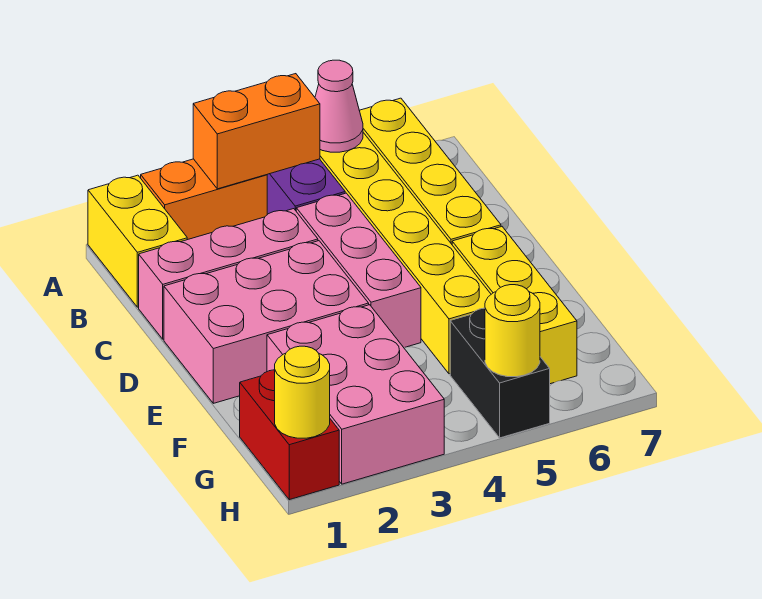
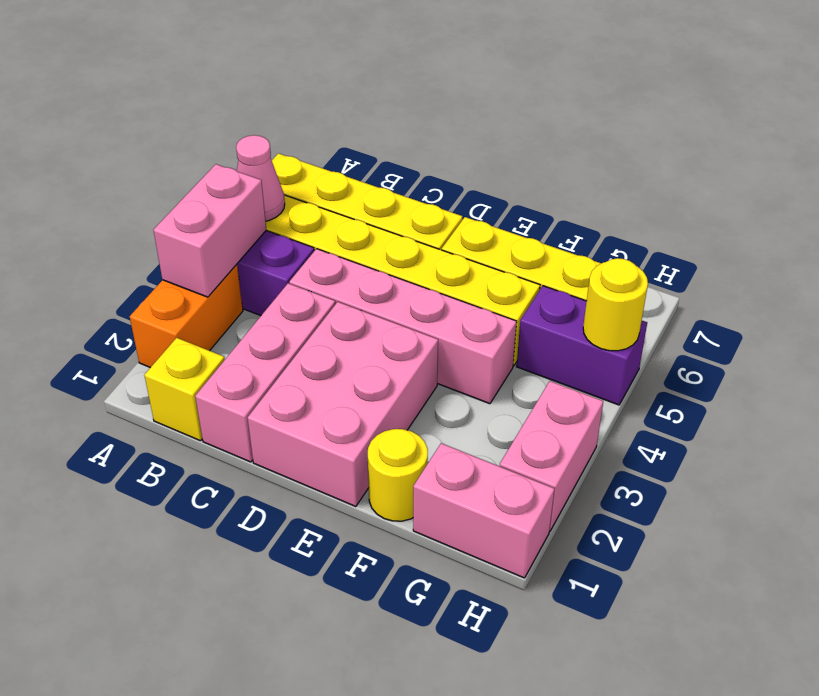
yellow brick A1:B1 level 1 -> yellow brick B1 level 1
orange brick A3:A4 level 2 -> pink brick A3:A4 level 2
pink brick C4:E4 level 1 -> pink brick C4:F4 level 1
pink brick F2:H3 level 1 -> pink brick H2:H3 level 1
red brick G1:H1 level 1 -> pink brick G1:H1 level 1
black brick G5:H5 level 1 -> purple brick G5:H5 level 1
yellow round brick H1 level 2 -> yellow round brick F1 level 1

